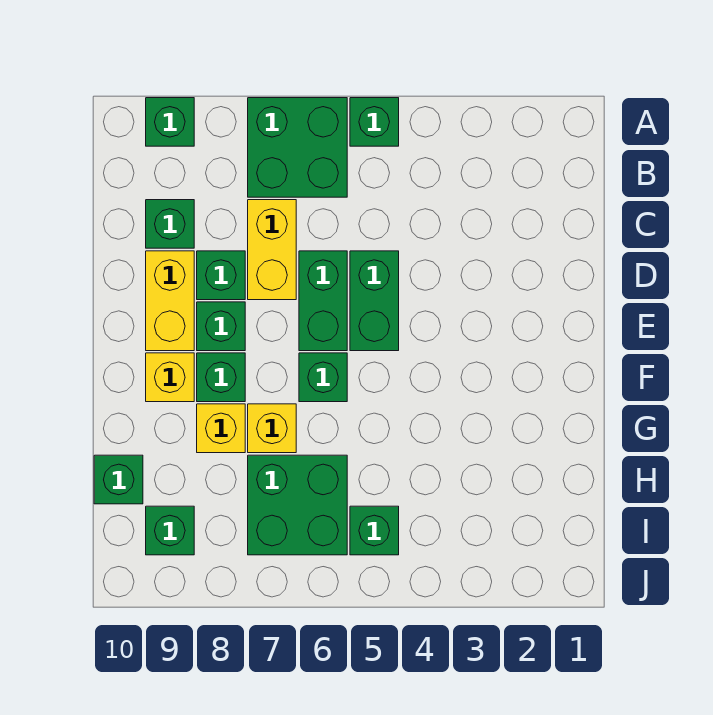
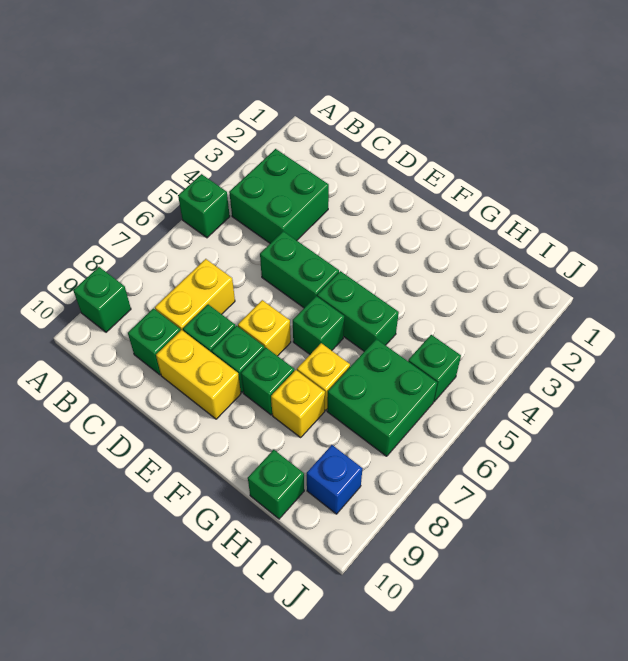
green brick A6:B7 level 1 -> green brick B3:C4 level 1
yellow brick C7:D7 level 1 -> yellow brick C7:C8 level 1
green brick D6:E6 level 1 -> green brick F5:G5 level 1
yellow brick F9 level 1 -> yellow brick E7 level 1
green brick I9 level 1 -> blue brick I9 level 1

